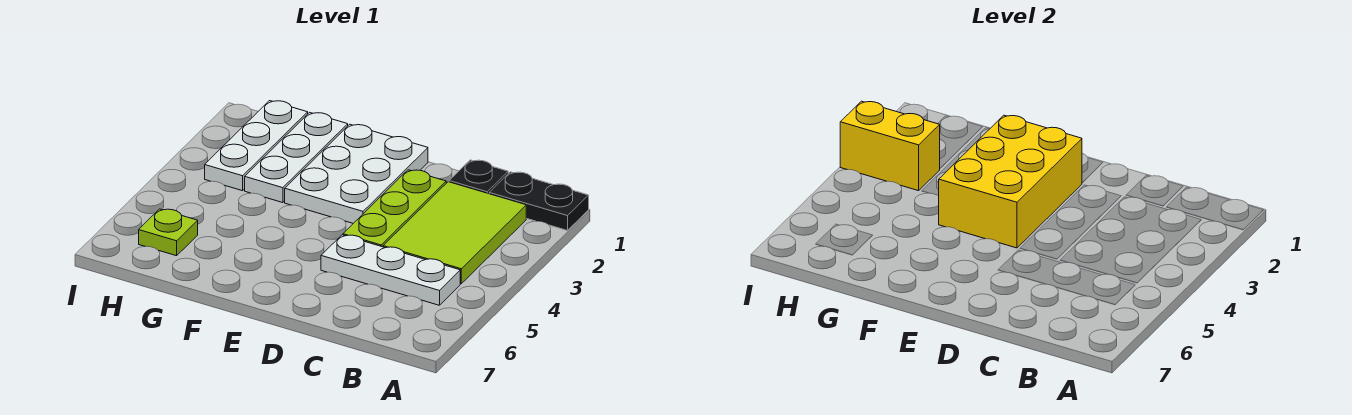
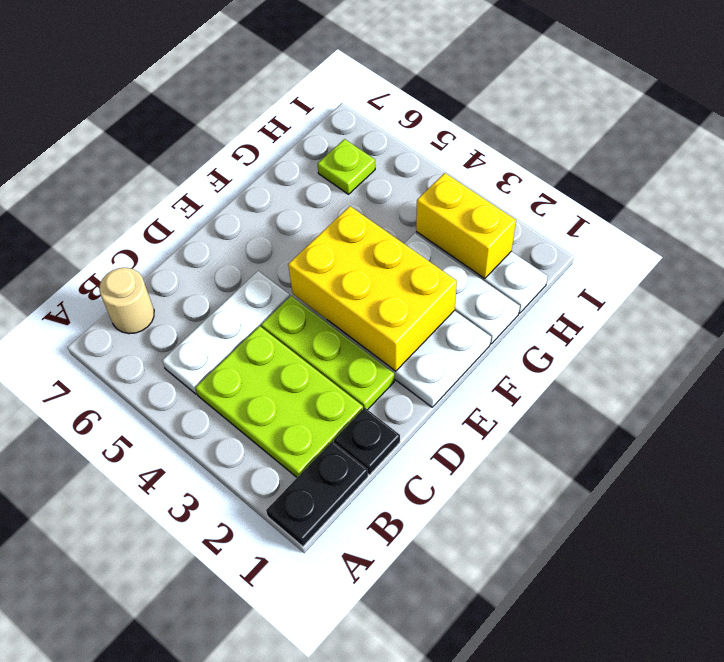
lime tile B2:C4 level 1 -> lime plate B2:C4 level 1
none -> tan round brick B7 level 1
yellow brick H3:I3 level 2 -> yellow brick H2:H3 level 2

